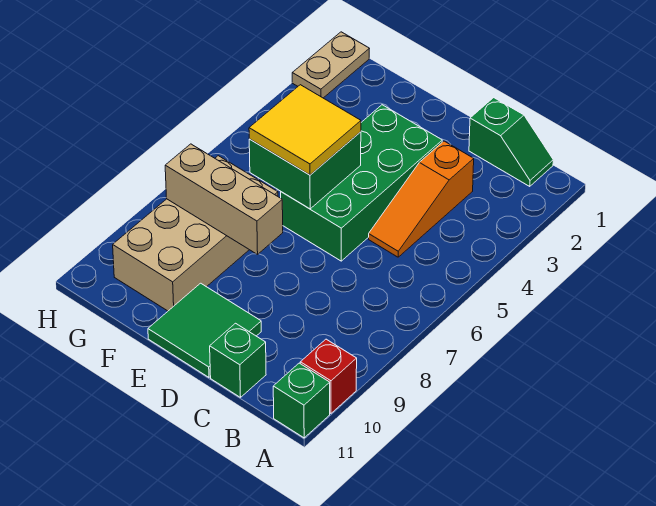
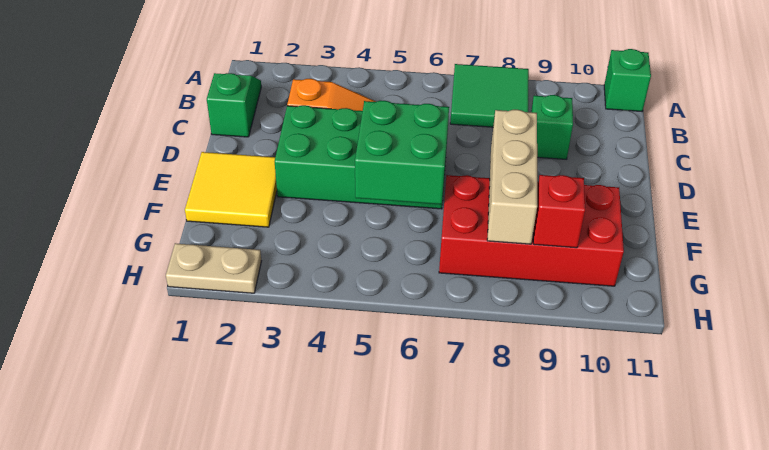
red brick A10 level 1 -> red brick G9 level 2
green brick C11 level 1 -> green brick C9 level 1
green tile D10:E11 level 1 -> green tile A7:B8 level 1
yellow tile E5:F6 level 3 -> yellow tile E1:F2 level 1
tan brick F7:G10 level 1 -> red brick F7:G10 level 1

